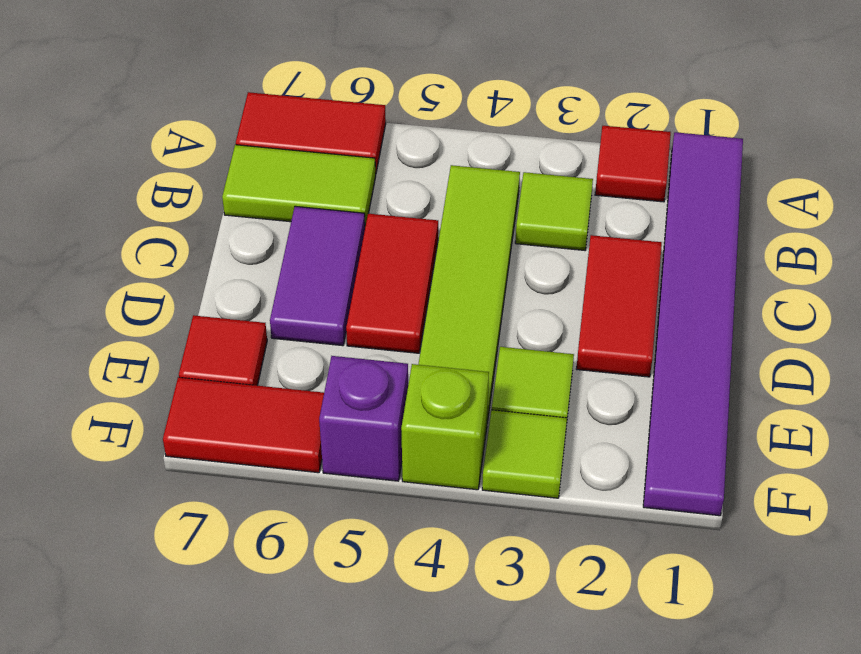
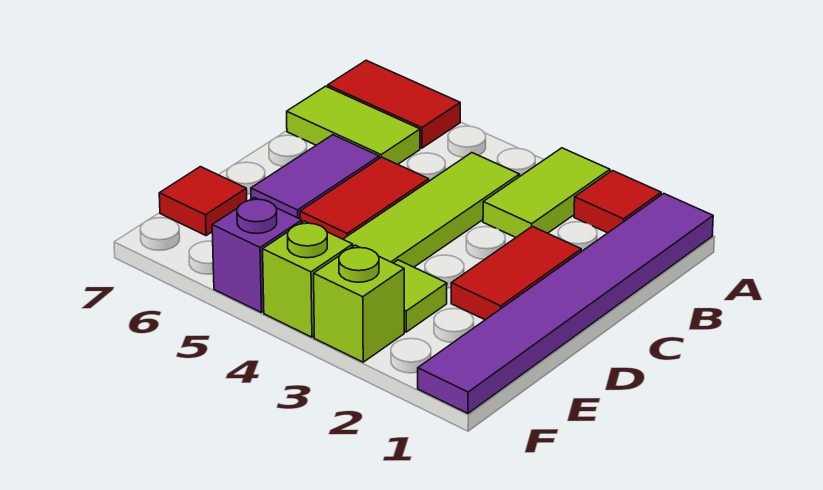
lime tile B3 level 1 -> lime tile A3:B3 level 1
lime tile F3 level 1 -> lime brick F3 level 1
red tile F6:F7 level 1 -> none

